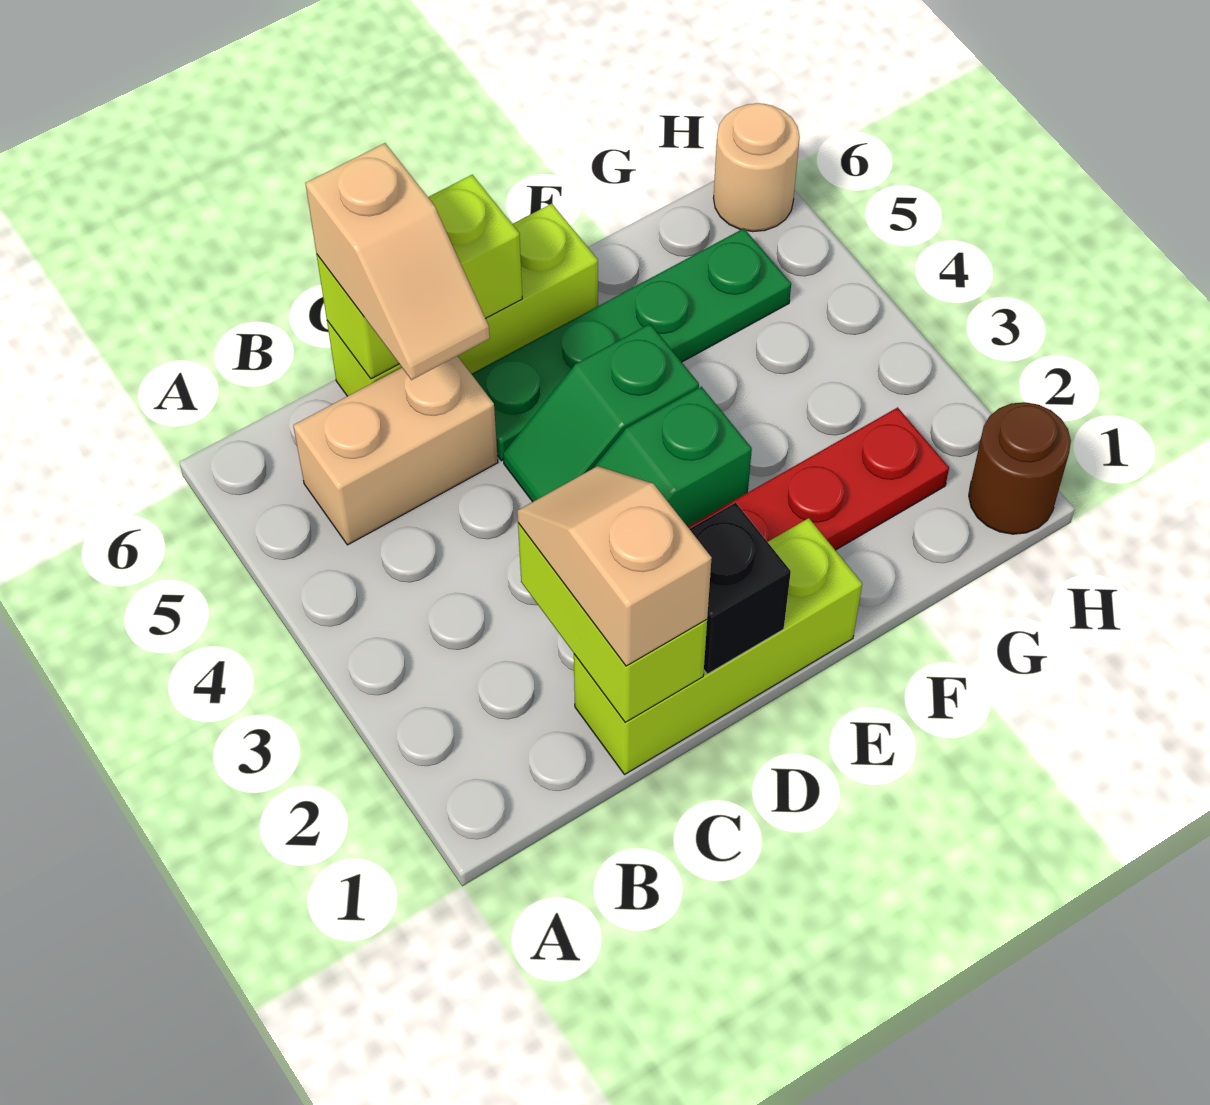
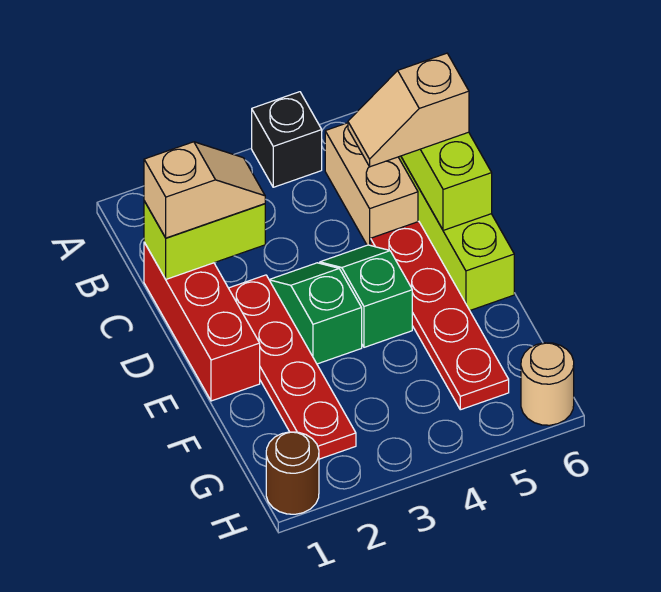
lime brick C1:E1 level 1 -> red brick C1:E1 level 1
black brick D1 level 2 -> black brick A4 level 1
green plate D5:G5 level 1 -> red plate D5:G5 level 1

